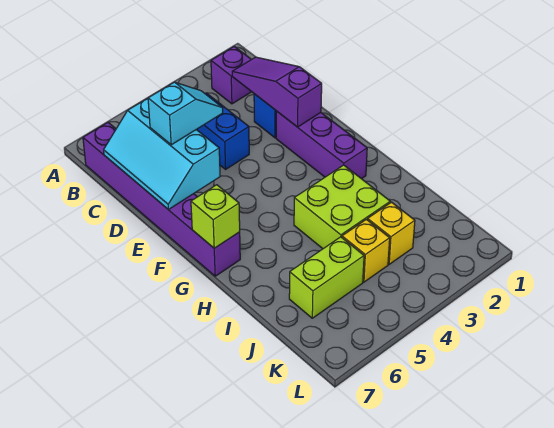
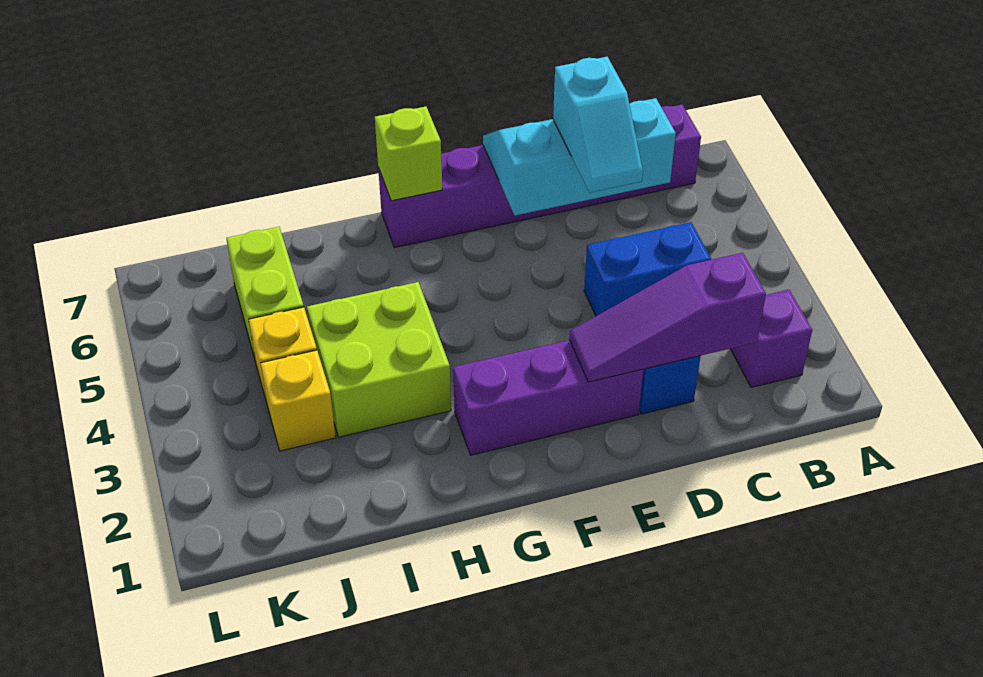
purple slope C2:E2 level 2 top E -> purple slope C2:E2 level 2 top C

